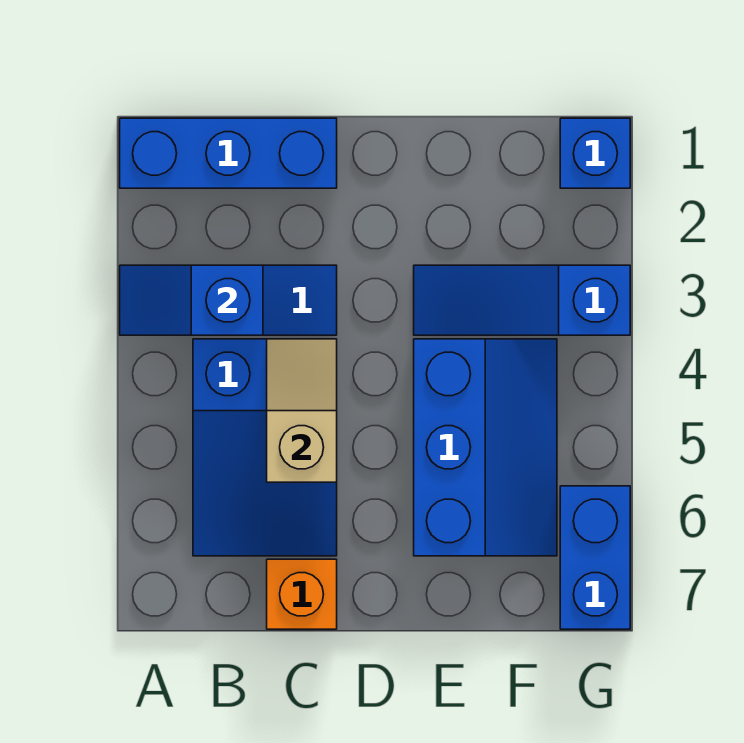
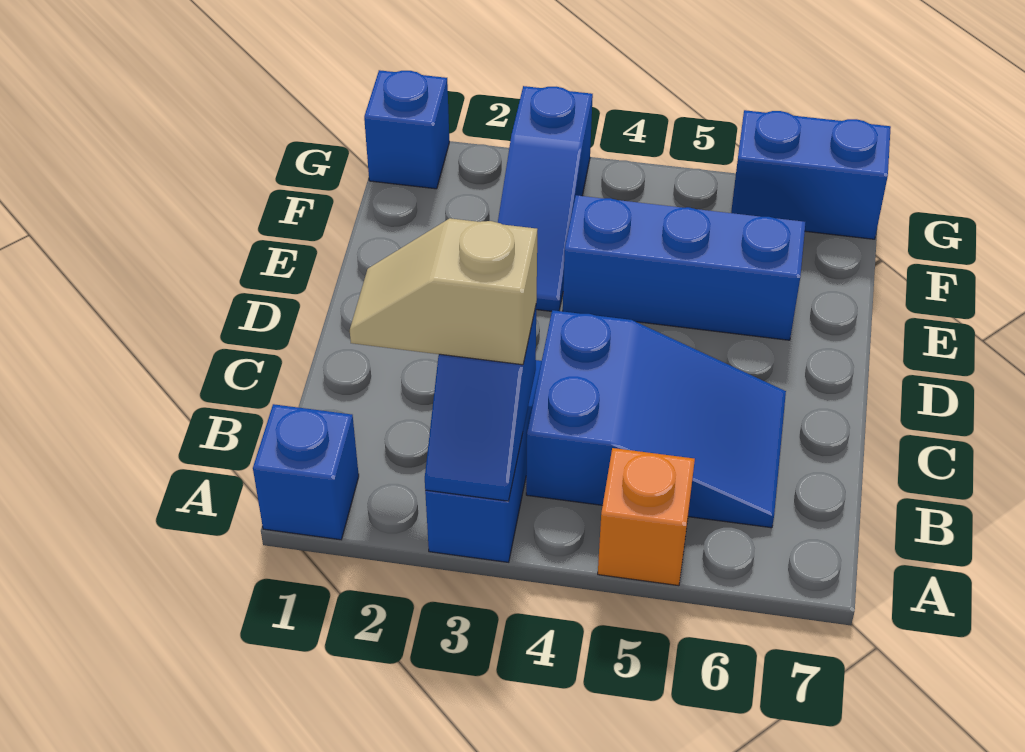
blue brick A1:C1 level 1 -> blue brick A1 level 1
tan slope C4:C5 level 2 top 5 -> tan slope B2:B3 level 3 top 3
orange brick C7 level 1 -> orange brick A5 level 1

